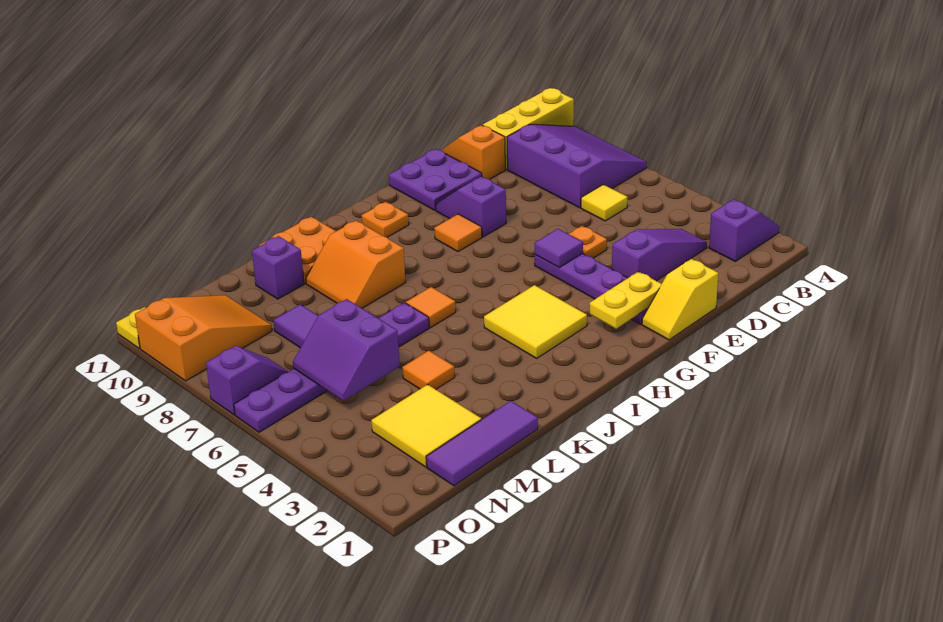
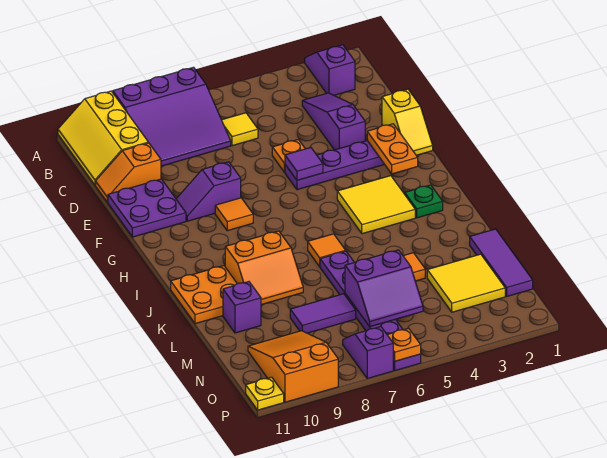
purple slope A7:C9 level 1 top C -> purple slope A7:C9 level 1 top A
yellow plate F2:G2 level 2 -> orange plate F2:G2 level 2
orange plate H10 level 1 -> orange plate P6 level 2
none -> green plate I2 level 1

